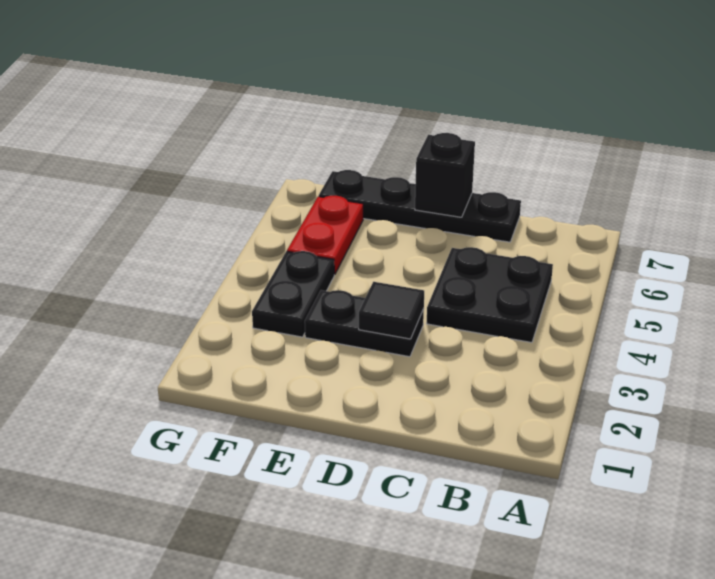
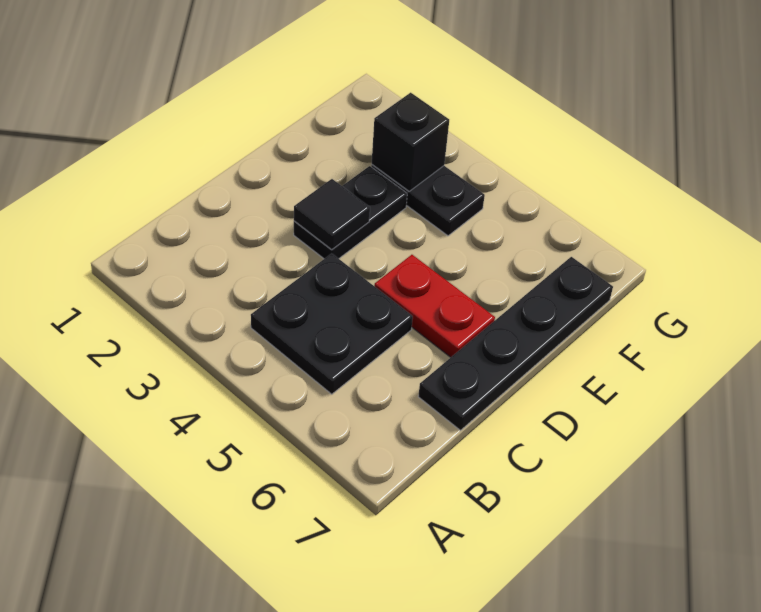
black brick D7 level 2 -> black brick F3 level 2
red plate F5:F6 level 1 -> red plate D5:D6 level 1

